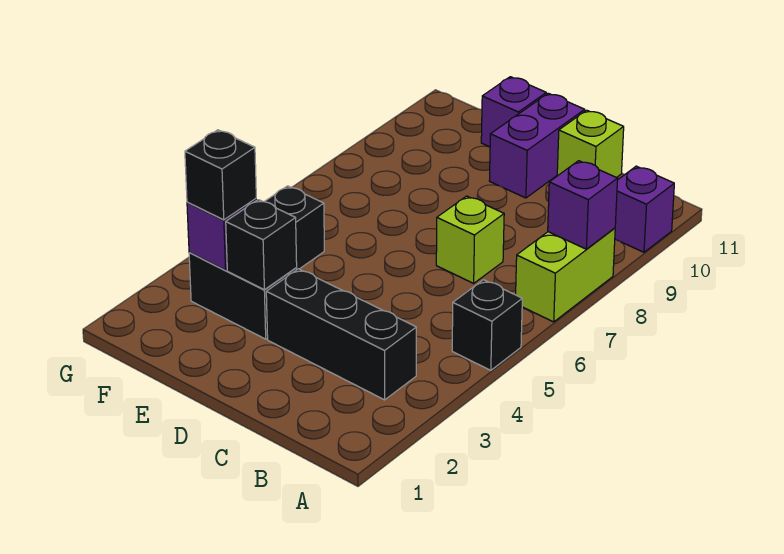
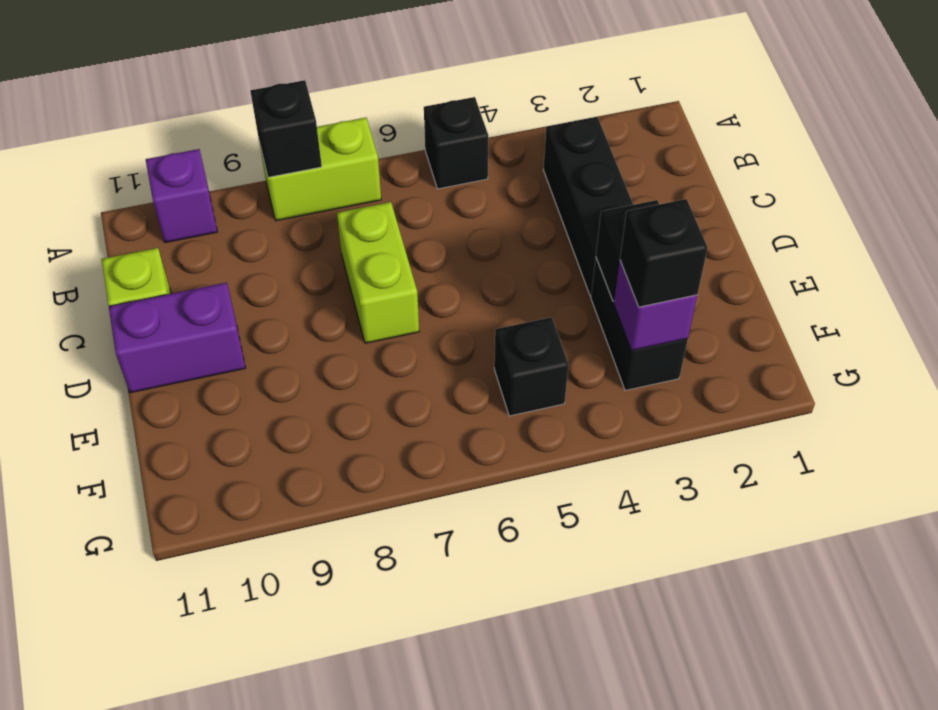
purple brick A8 level 2 -> black brick A8 level 2
lime brick C7 level 1 -> lime brick C7:D7 level 1
purple brick E11 level 1 -> none

